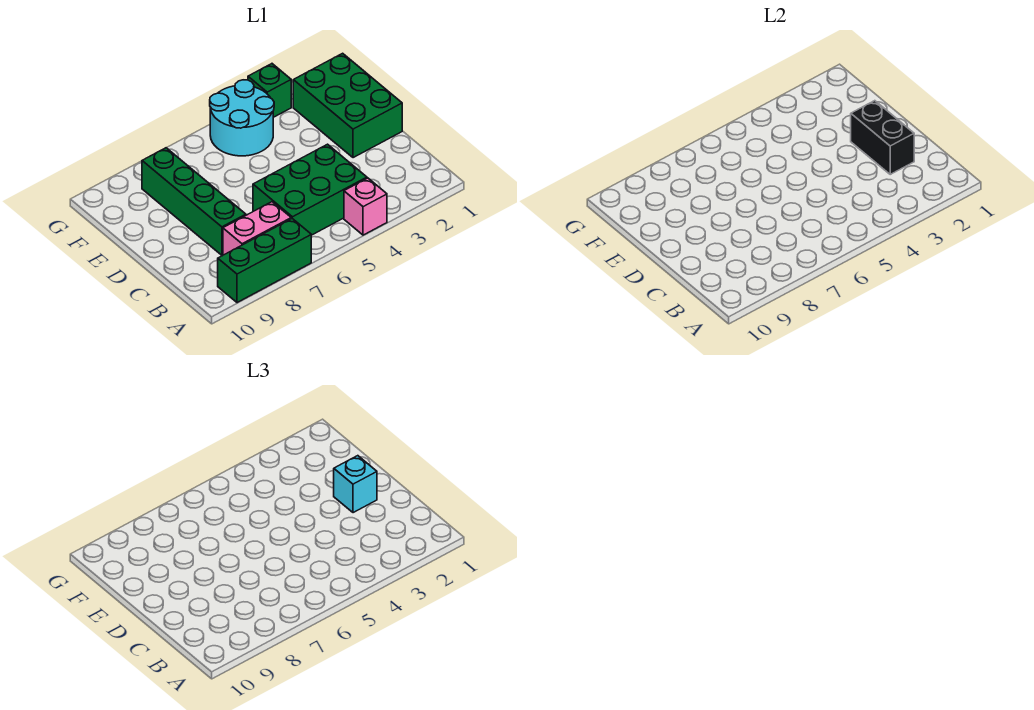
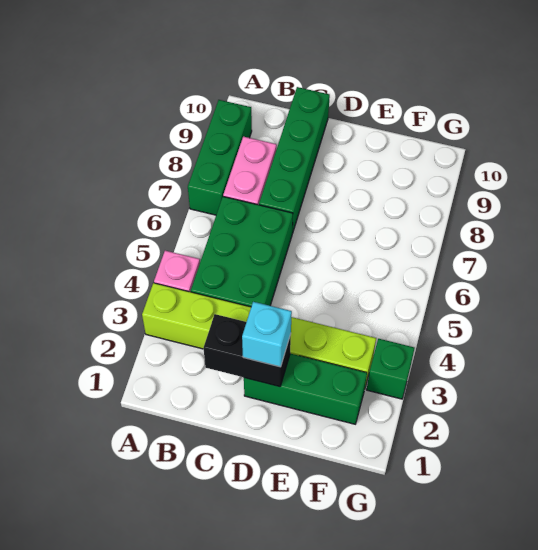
none -> lime brick A3:F3 level 1
green brick C8:F8 level 1 -> green brick C7:C10 level 1
green brick D1:F2 level 1 -> green brick D2:F2 level 1
cyan round brick F4:G5 level 1 -> none

